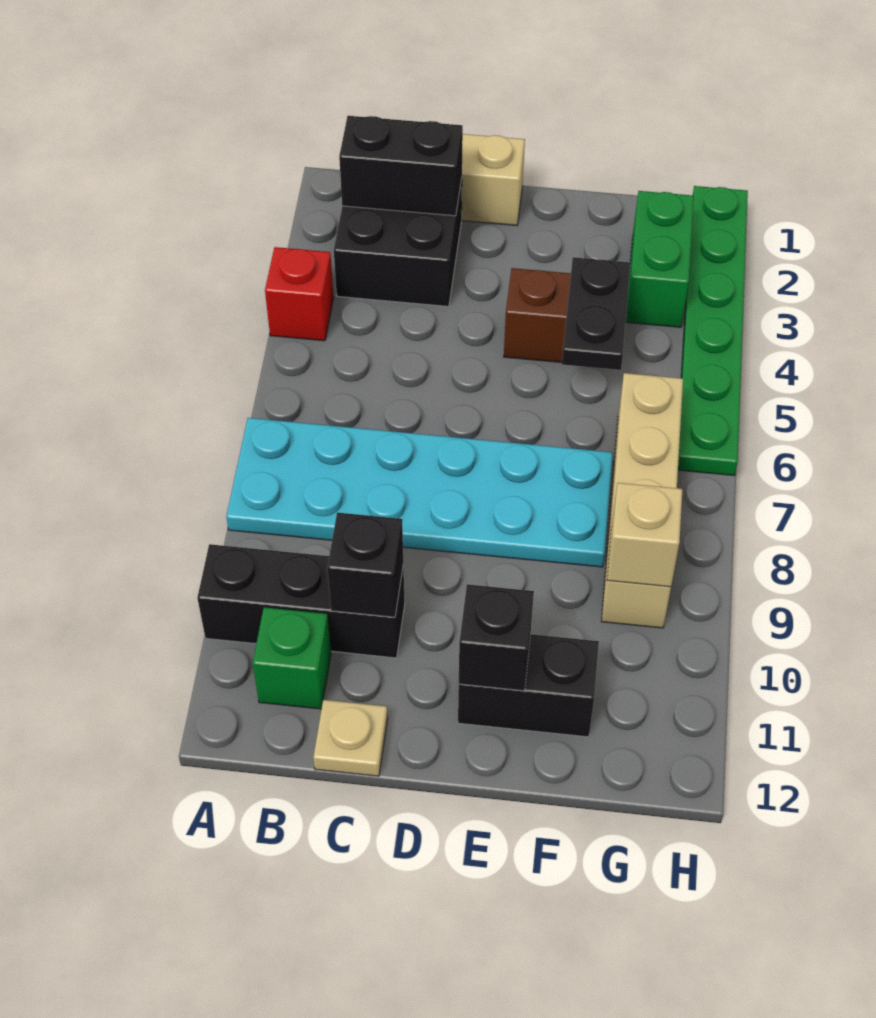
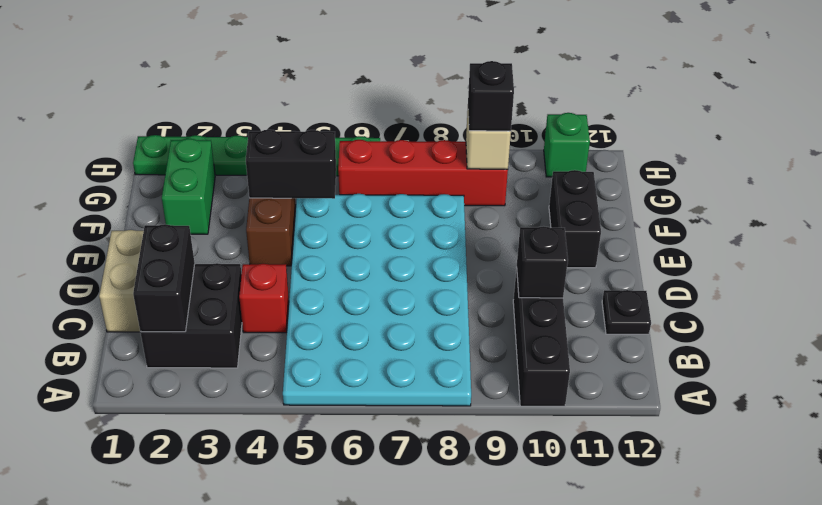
red brick A4 level 1 -> red brick C4 level 1
cyan plate A7:F8 level 1 -> cyan plate A5:F8 level 1
green brick B11 level 1 -> green brick H11 level 1
tan plate C12 level 1 -> black plate C12 level 1
black brick E11 level 2 -> black brick G9 level 3
black plate F4:F5 level 2 -> black brick F4:F5 level 2
green brick G2:G3 level 1 -> green brick F2:G2 level 1
tan brick G6:G9 level 1 -> red brick G6:G9 level 1

